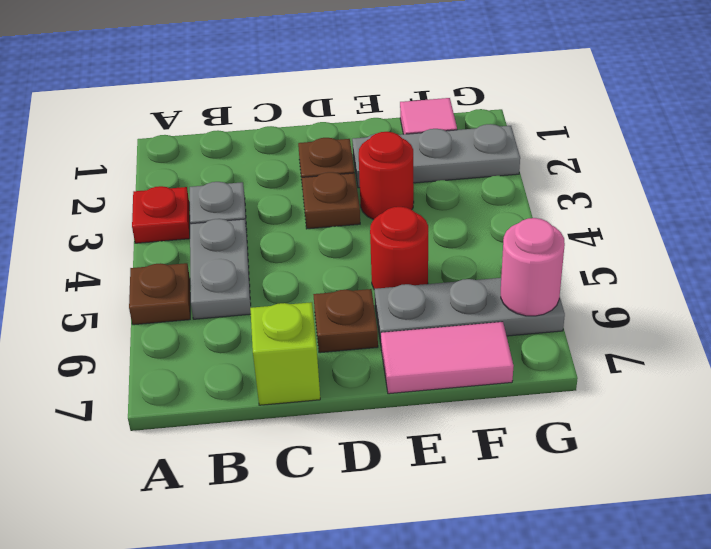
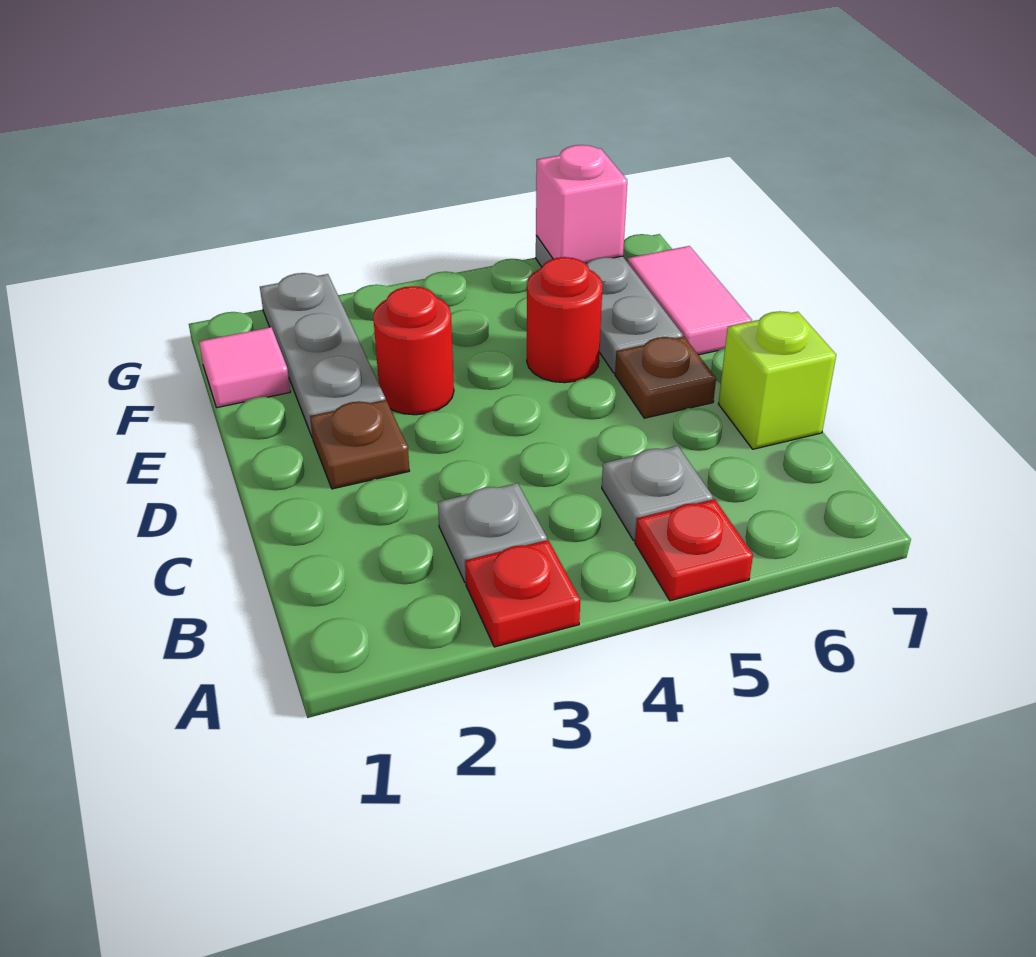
brown plate A5 level 1 -> red plate A5 level 1
grey plate B4:B5 level 1 -> grey plate B5 level 1
brown plate D3 level 1 -> none
pink round brick G6 level 2 -> pink brick G6 level 2

